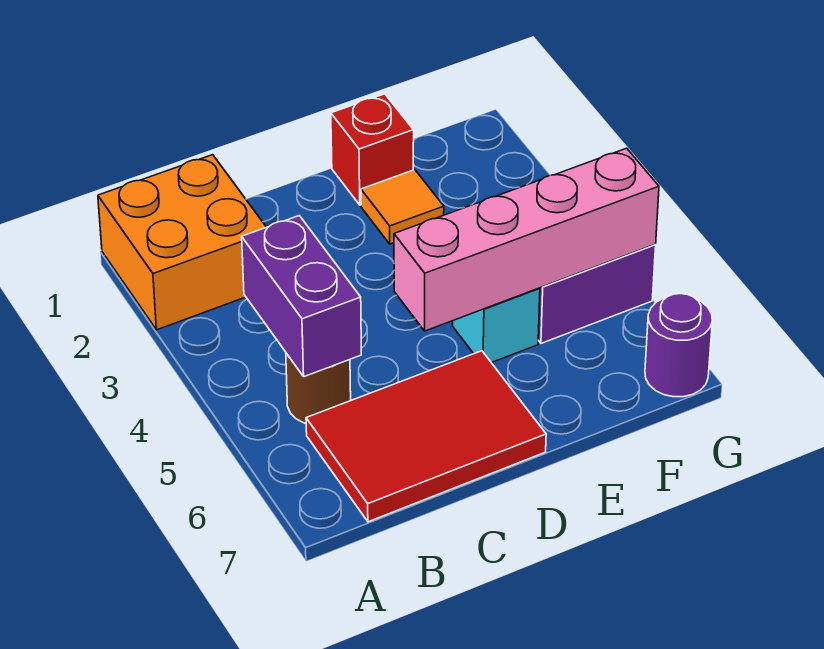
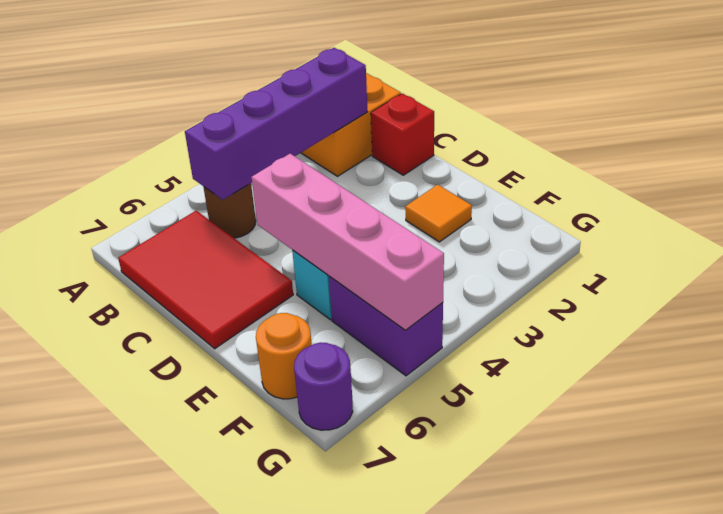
purple brick B4:B5 level 2 -> purple brick B2:B5 level 2
red brick E1 level 1 -> red brick C1 level 1
none -> orange round brick F7 level 1

